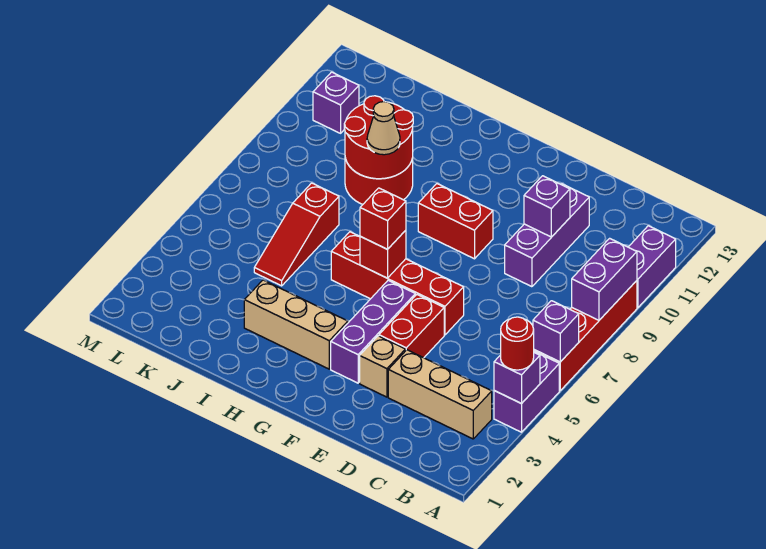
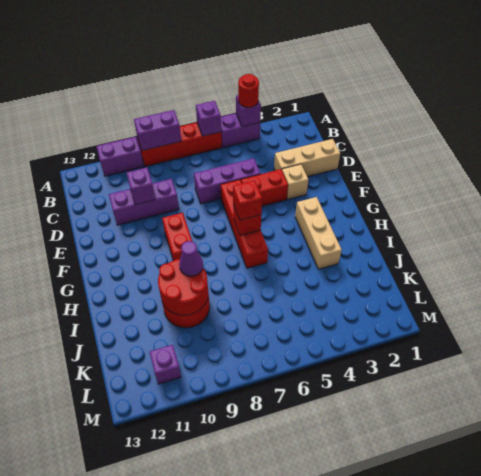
tan brick B3:D3 level 1 -> tan brick D1:D3 level 1
purple brick F3:F5 level 1 -> purple brick D5:D7 level 1
tan cone I9 level 3 -> purple cone I9 level 3
red slope J5:J7 level 1 top 7 -> none

